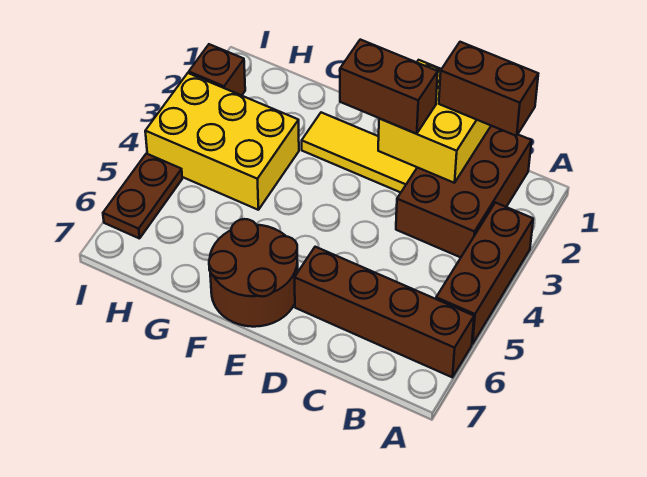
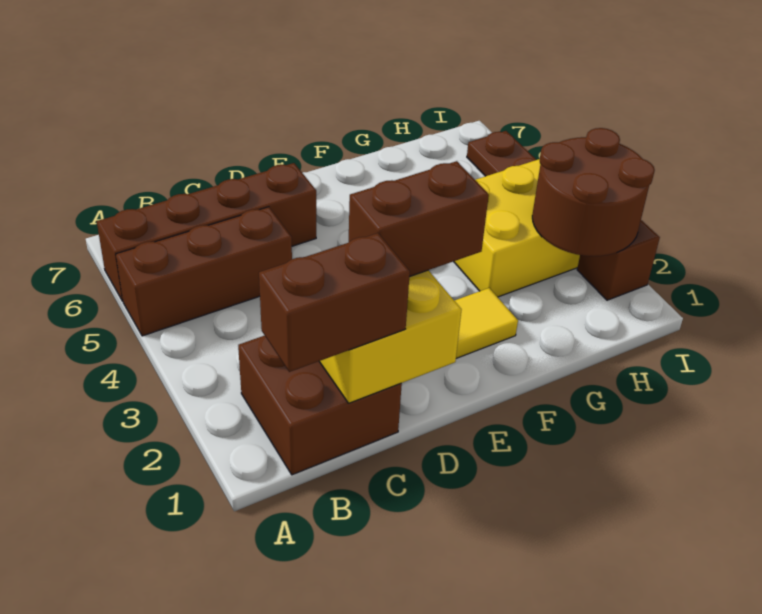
brown brick A3:A5 level 1 -> brown brick A5:C5 level 1
brown brick B1:C3 level 1 -> brown brick B1:C2 level 1
brown round brick E6:F7 level 1 -> brown round brick H2:I3 level 2

